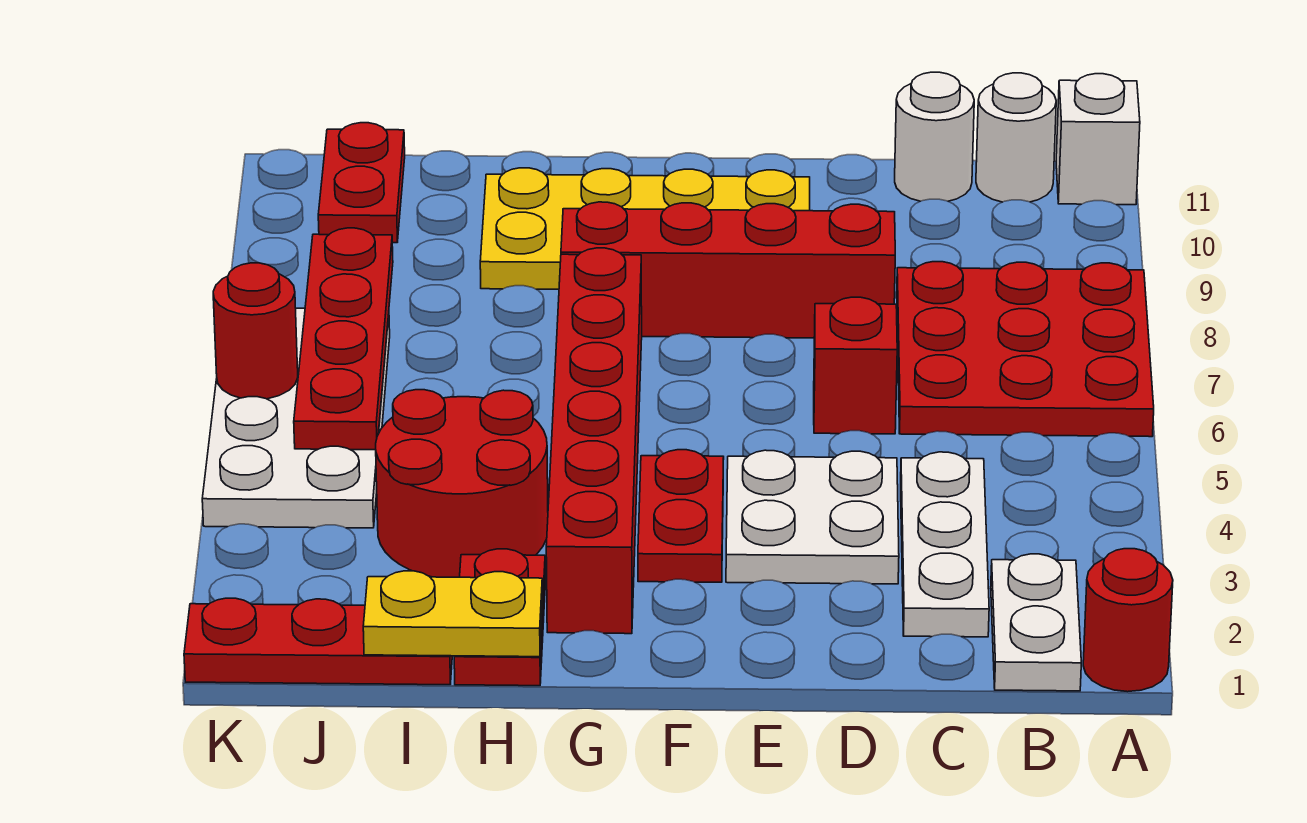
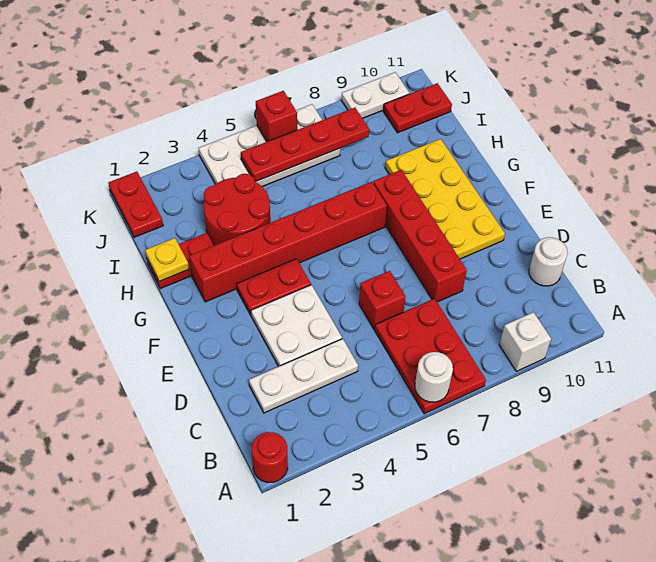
red plate A6:C8 level 1 -> red plate A6:C7 level 1
white brick A11 level 1 -> white brick A9 level 1
white plate B1:B2 level 1 -> white plate K9:K10 level 1
white round brick B11 level 1 -> white round brick A6 level 2
yellow plate H1:I1 level 2 -> yellow plate H1 level 2
red plate I1:K1 level 1 -> red plate J1:K1 level 1
red round brick K6 level 2 -> red brick K6 level 2

